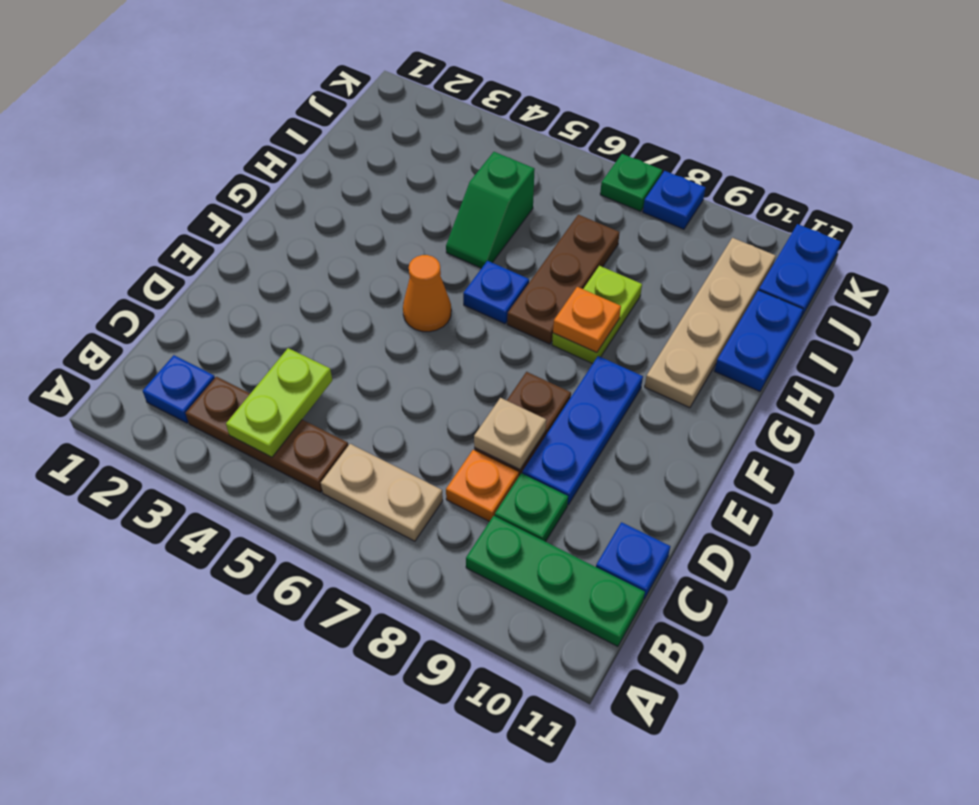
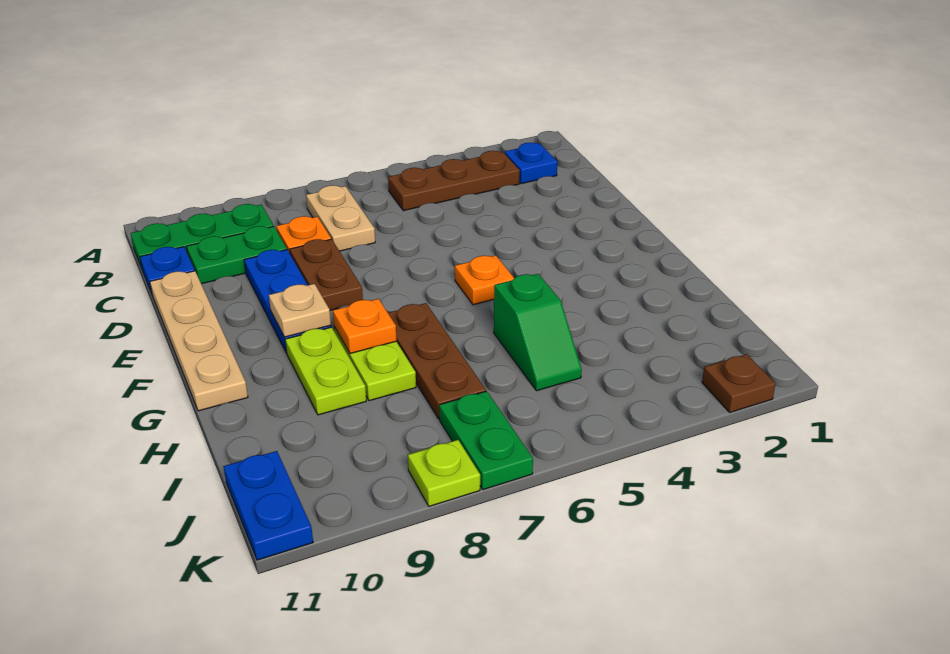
lime plate B4:C4 level 2 -> lime plate G9:H9 level 1
tan plate B6:B7 level 1 -> tan plate B7:C7 level 1
green plate C9 level 1 -> green plate C9:C10 level 1
tan plate D8 level 2 -> tan plate F9 level 2
orange cone F5 level 1 -> orange plate F5 level 1
blue plate G6 level 1 -> none
tan plate G10:J10 level 1 -> tan plate D11:G11 level 1
green slope H5:I5 level 1 top I -> green slope H5:I5 level 1 top H
blue plate H11:I11 level 1 -> none
none -> brown plate K2 level 1
green plate K7 level 1 -> green plate J7:K7 level 1
blue plate K8 level 1 -> lime plate K8 level 1

